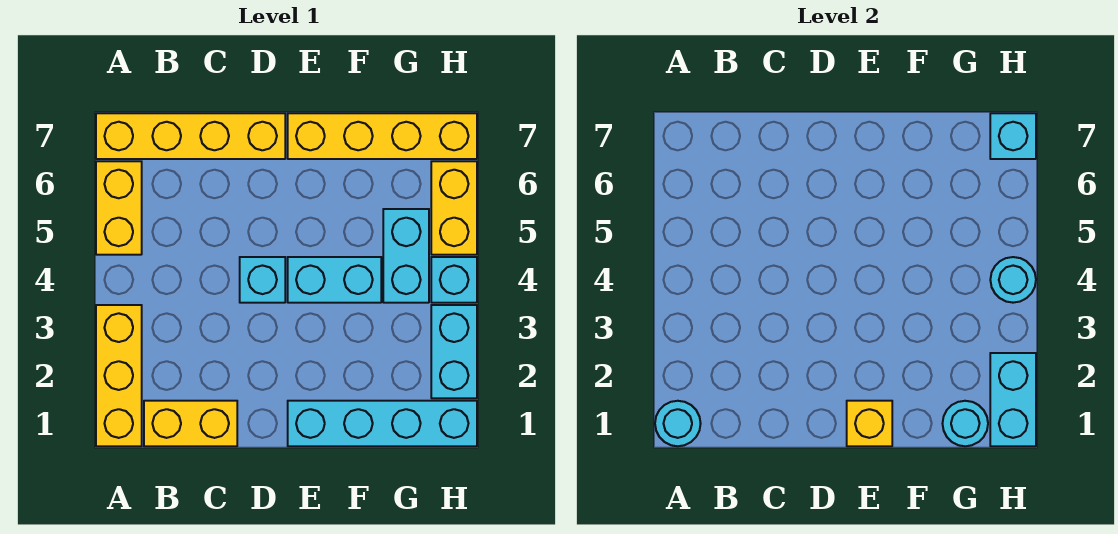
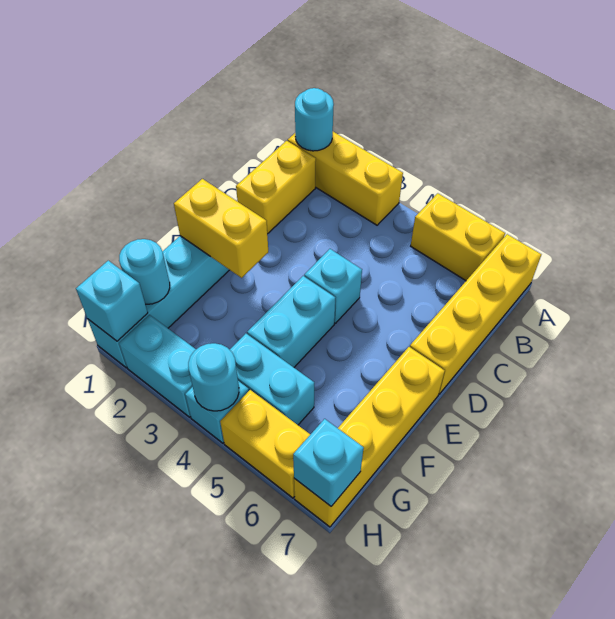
yellow brick E1 level 2 -> yellow brick E1:E2 level 2
cyan brick H1:H2 level 2 -> cyan brick H1 level 2

